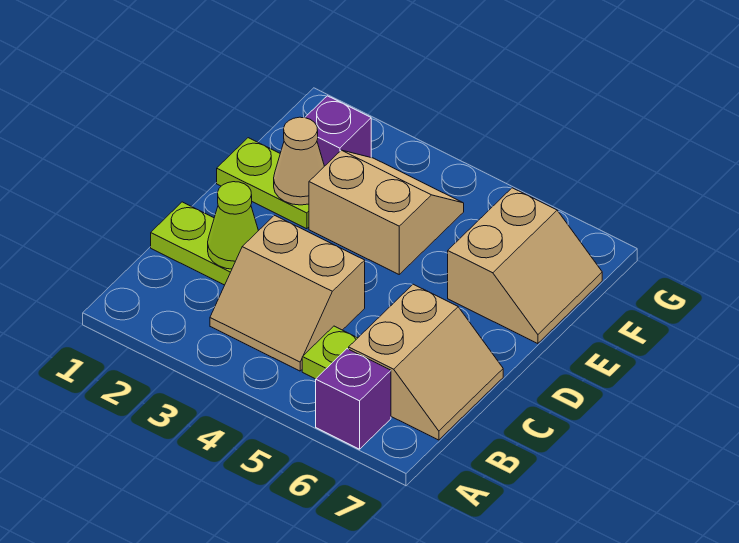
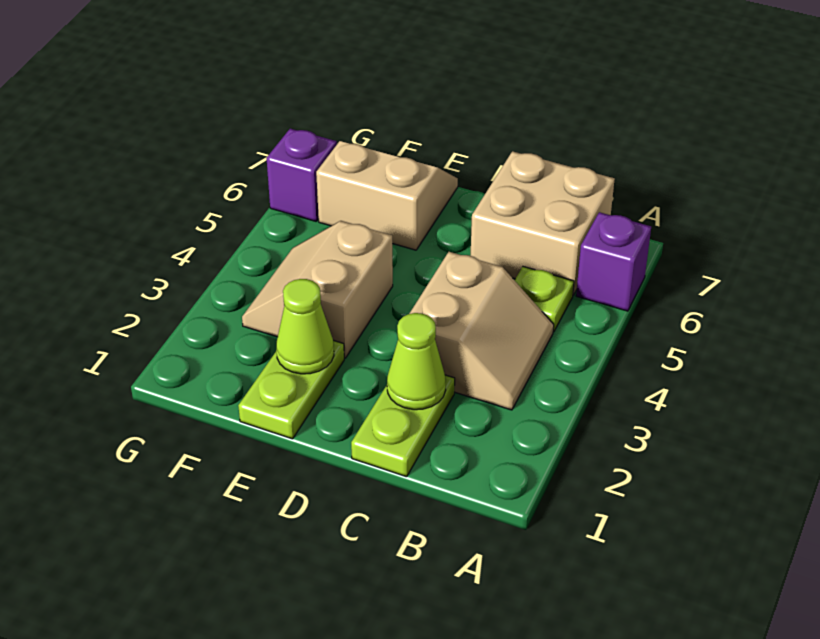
tan slope B6:C7 level 1 top 6 -> tan brick B6:C7 level 1
tan cone E2 level 2 -> lime cone E2 level 2
purple brick F2 level 1 -> purple brick G6 level 1

